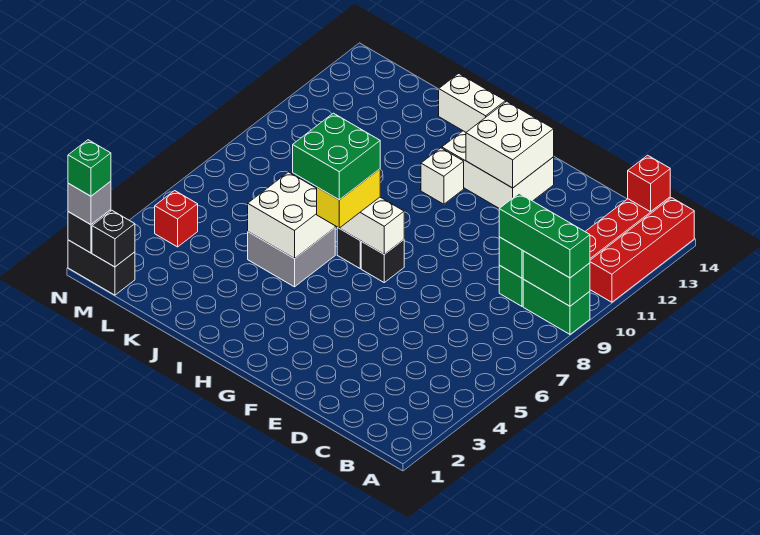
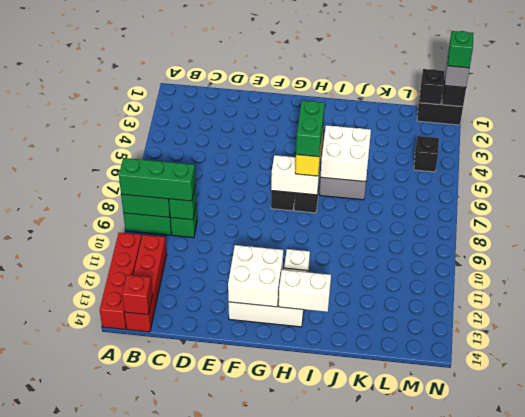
green brick H6:I7 level 4 -> green brick H6:H7 level 4
red brick M4 level 1 -> black brick M4 level 1

